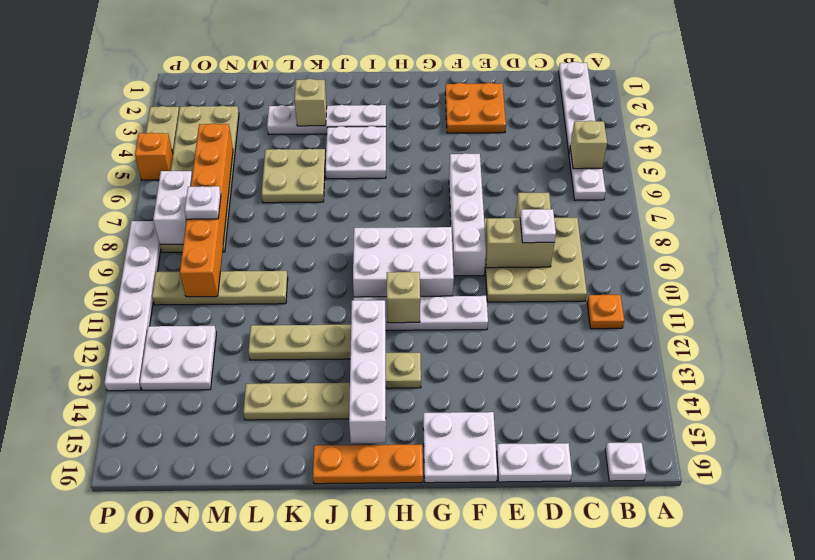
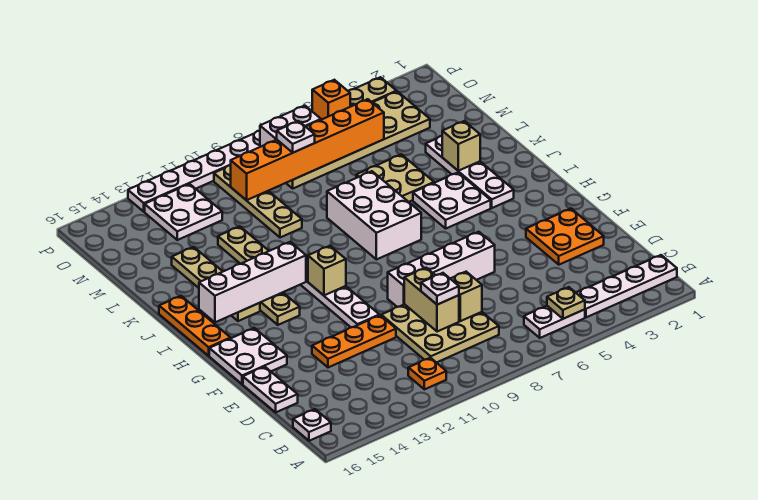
tan brick B5 level 2 -> tan plate B5 level 2
none -> orange plate E11:E13 level 1
white brick G9:I10 level 1 -> white brick I7:K8 level 1

